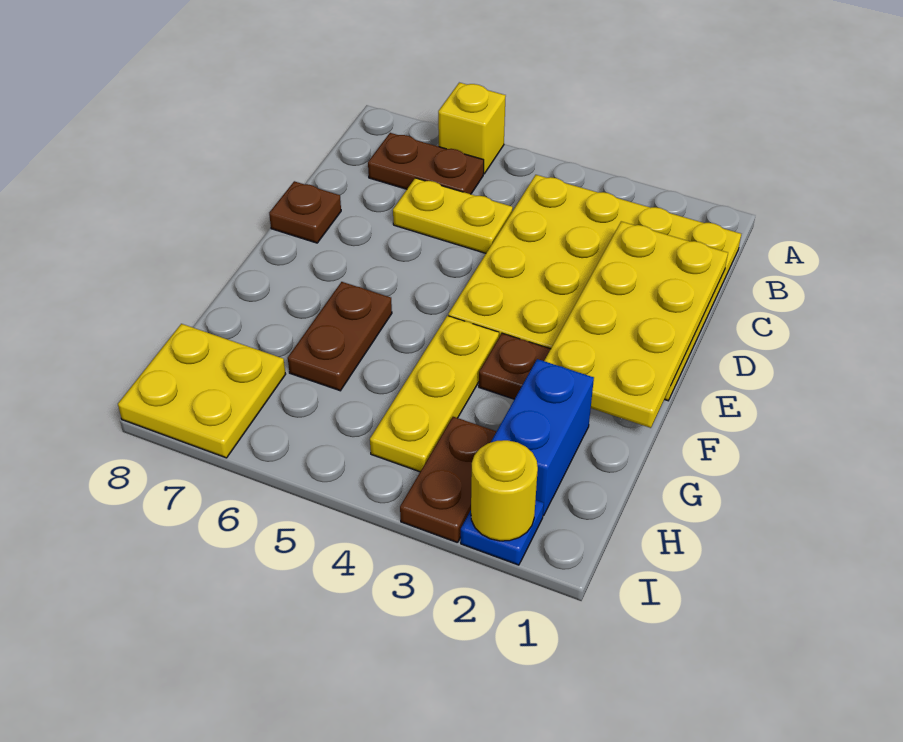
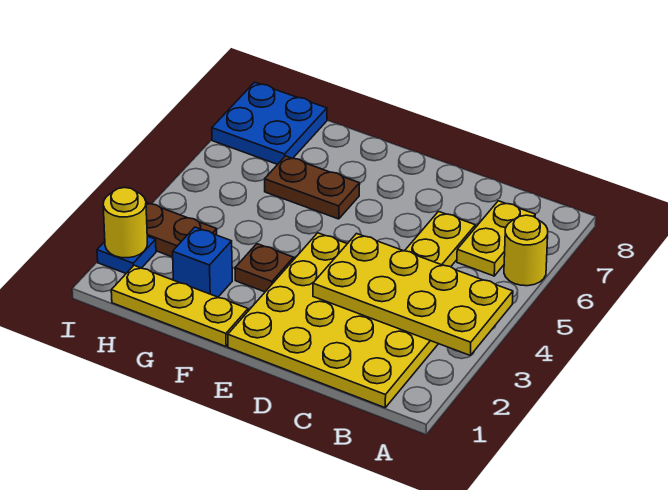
yellow brick A6 level 1 -> yellow round brick A6 level 1
brown plate B6:B7 level 1 -> yellow plate B6:B7 level 1
yellow plate C1:F2 level 2 -> yellow plate A3:D4 level 2
brown plate D8 level 1 -> none
yellow plate F4:H4 level 1 -> yellow plate F1:H1 level 1
blue brick G2:H2 level 1 -> blue brick G2 level 1
yellow plate H7:I8 level 1 -> blue plate H7:I8 level 1

